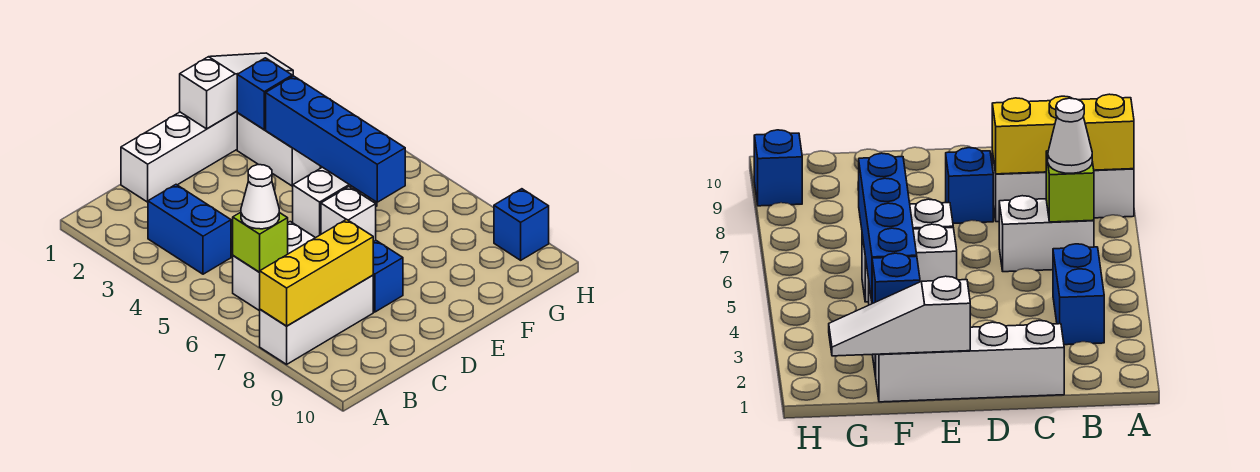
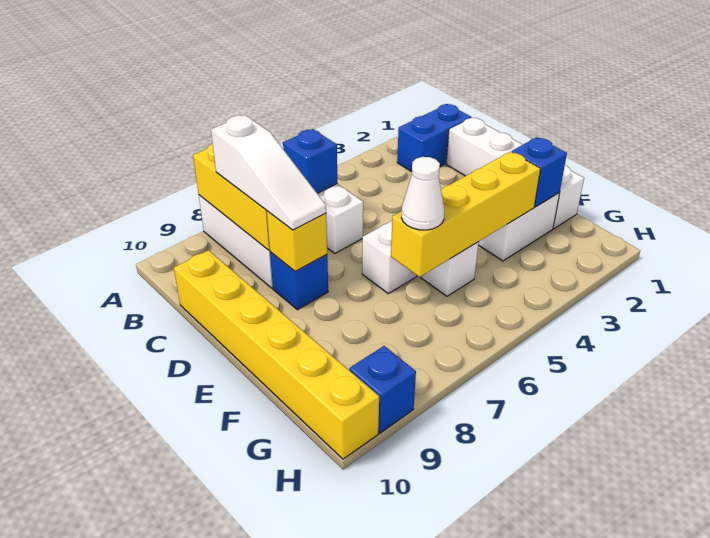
blue brick B3:B4 level 1 -> blue brick B1:B2 level 1
lime brick B6 level 2 -> blue brick B6 level 2
white cone B6 level 3 -> white cone F6 level 3
none -> yellow brick C10:H10 level 1
none -> yellow brick D8 level 2
white slope E1:G1 level 2 top E -> white slope B8:D8 level 3 top B
blue brick F3:F6 level 2 -> yellow brick F3:F6 level 2

